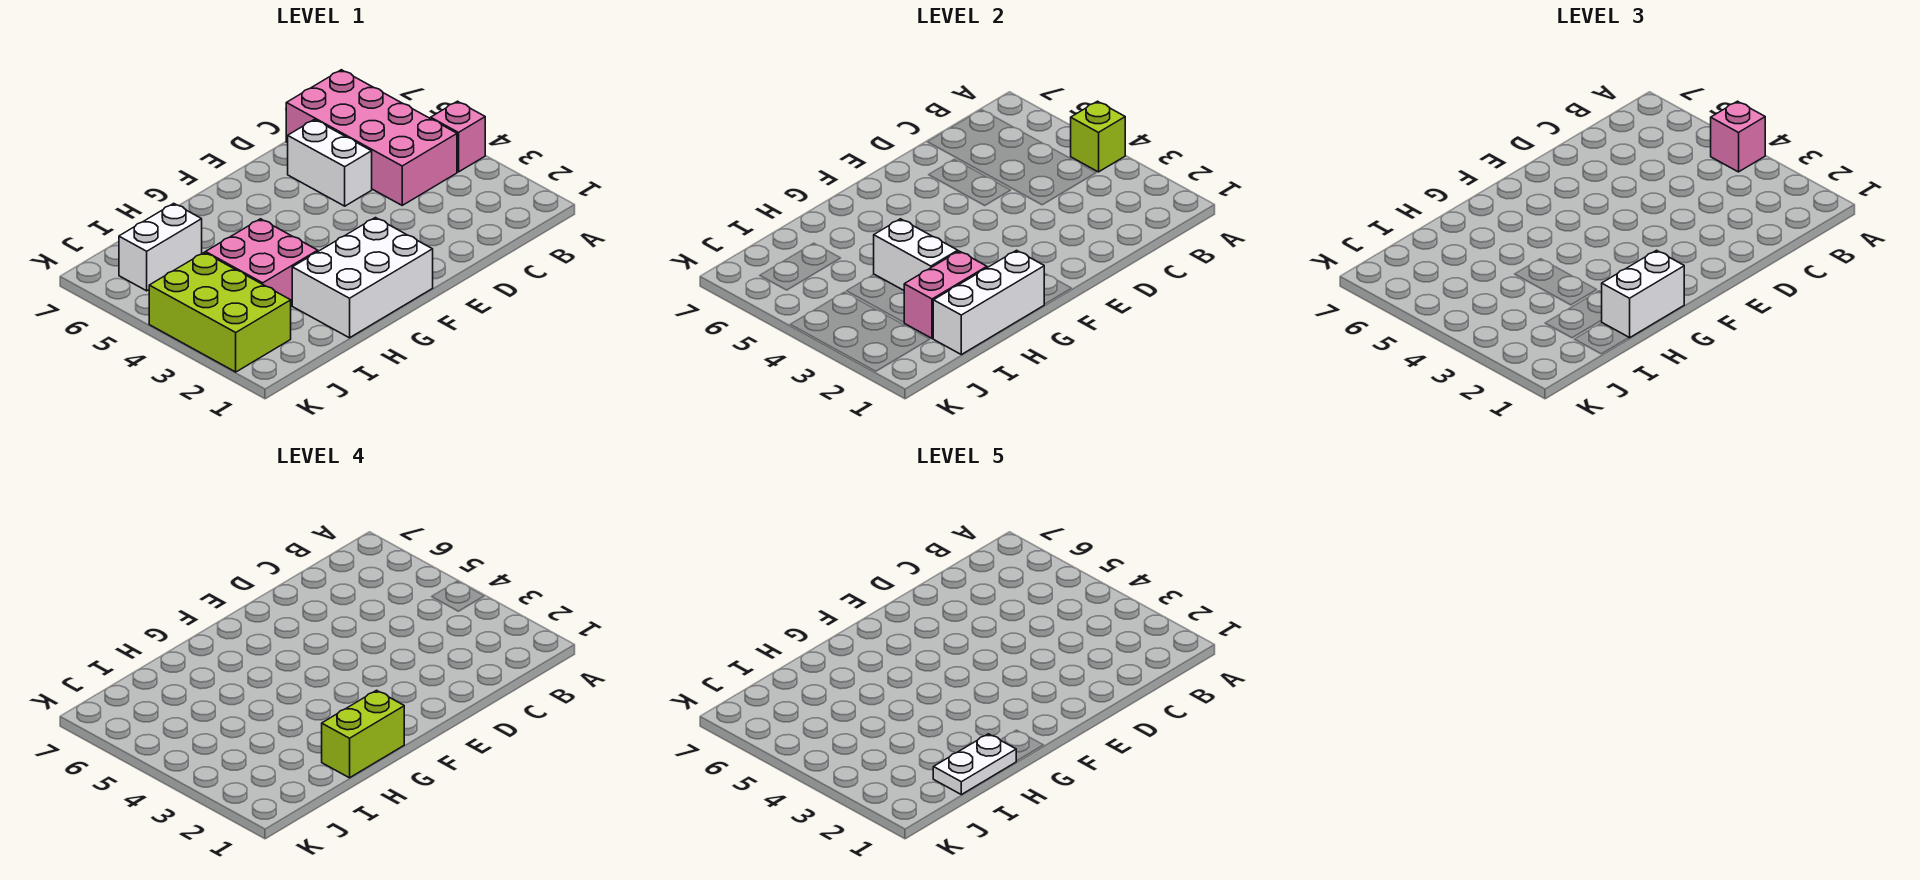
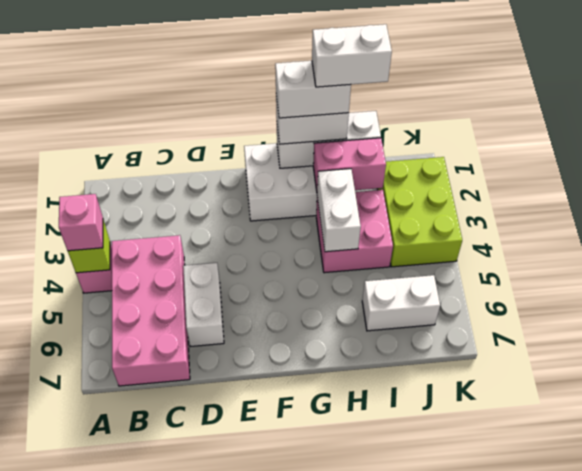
lime brick G1:H1 level 4 -> white brick G1:H1 level 4
white plate H1:I1 level 5 -> white brick H1:I1 level 5

